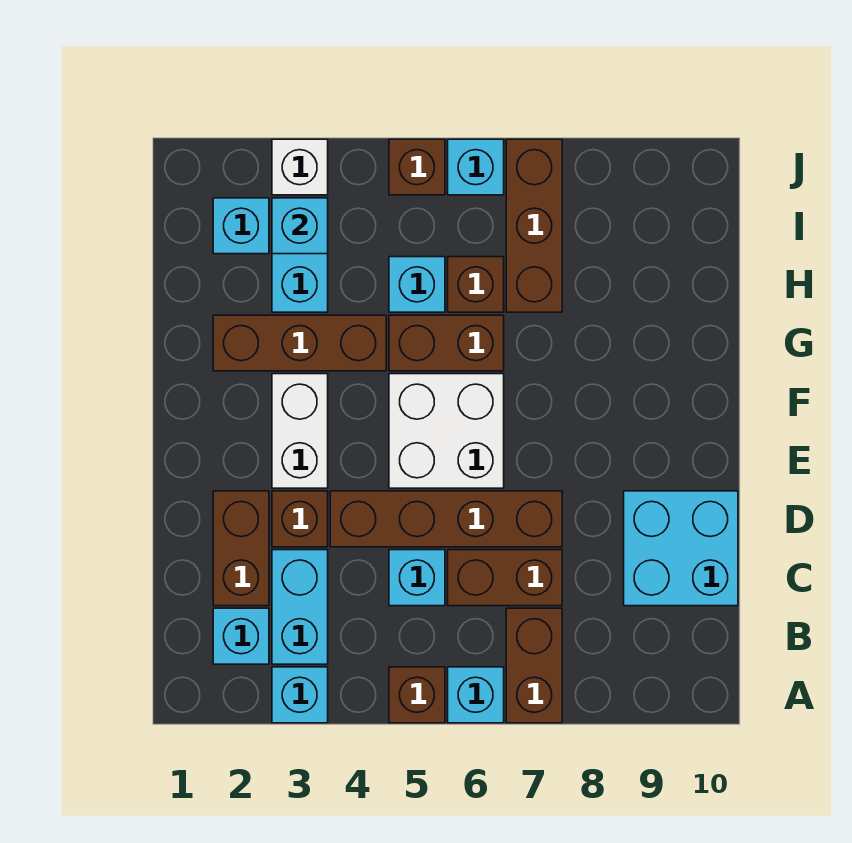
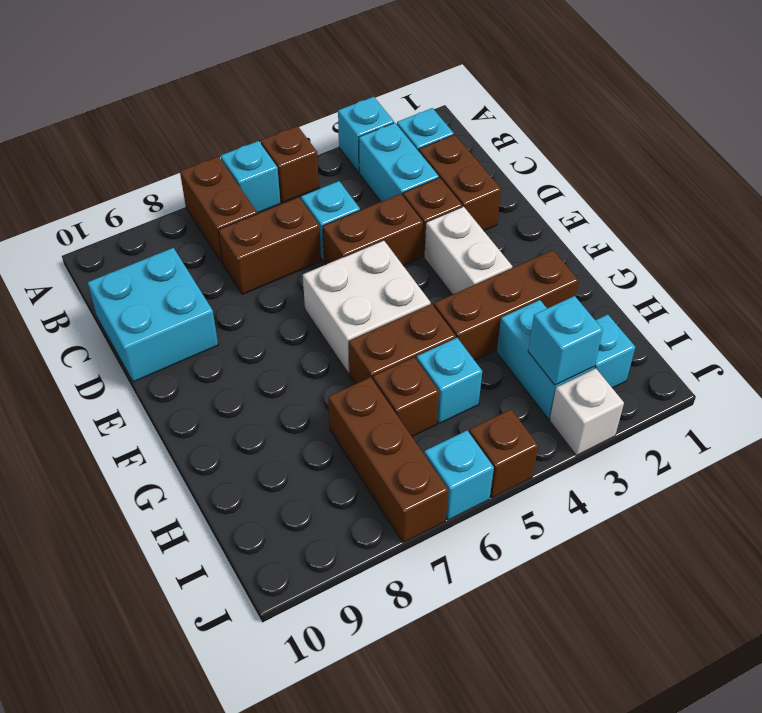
brown brick D4:D7 level 1 -> brown brick D4:D5 level 1

